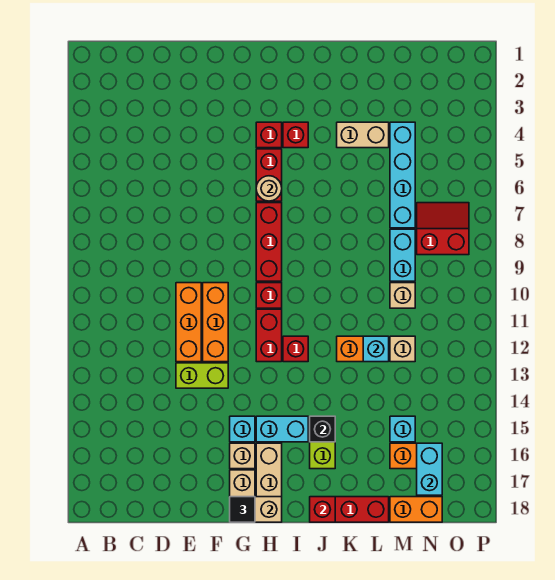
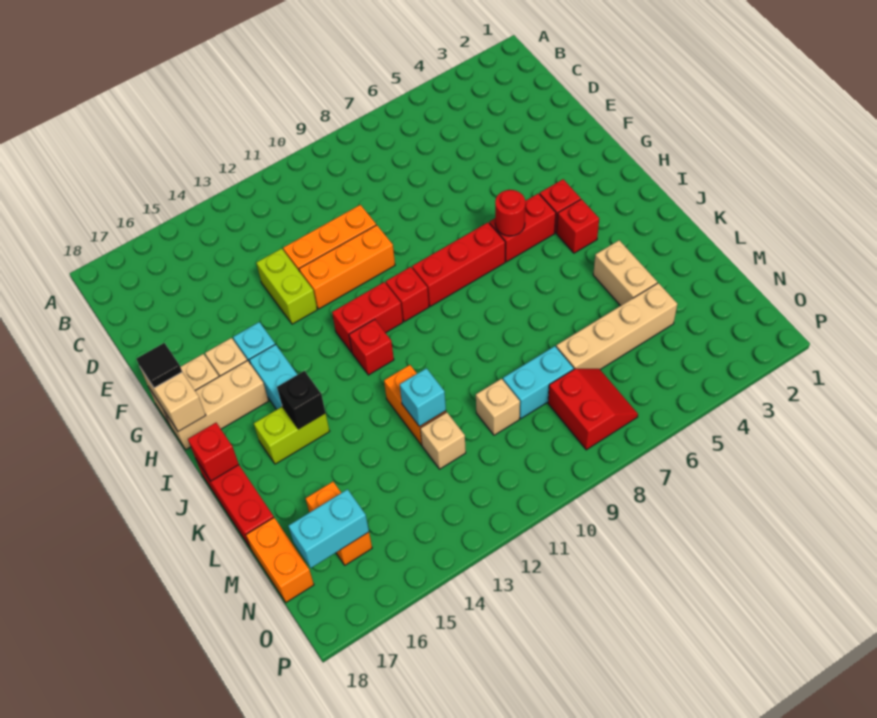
tan round brick H6 level 2 -> red round brick H6 level 2
cyan brick M4:M7 level 1 -> tan brick M4:M7 level 1
cyan brick M15 level 1 -> none

